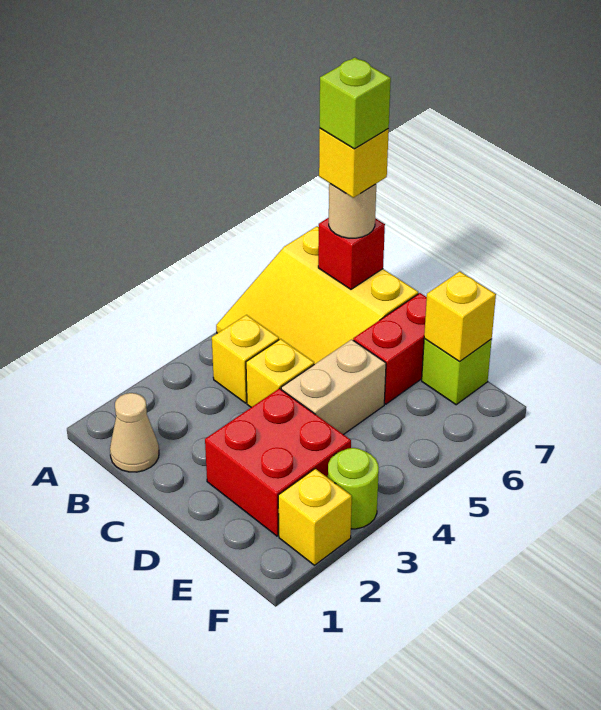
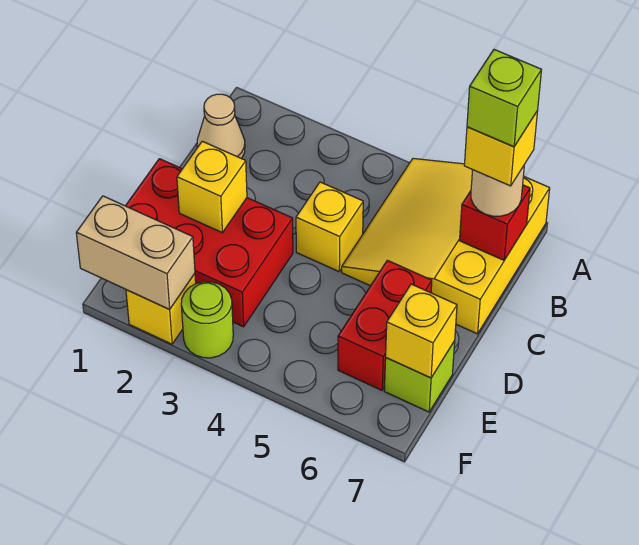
yellow brick B4 level 1 -> yellow brick D2 level 2
red brick D2:E3 level 1 -> red brick D1:E3 level 1
tan brick D4:D5 level 1 -> tan brick F1:F2 level 2
red brick D6:D7 level 1 -> red brick D6:E6 level 1

